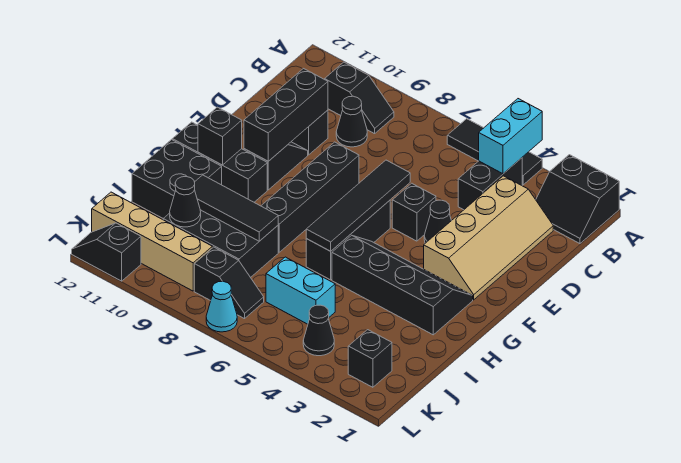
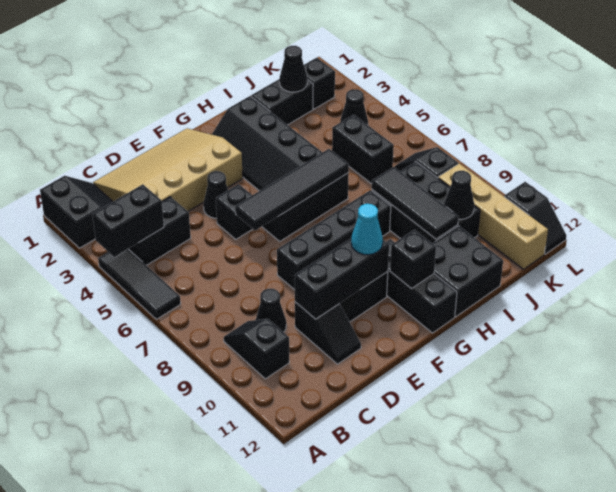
cyan brick A4:B4 level 2 -> black brick A4:B4 level 2
tan slope C2:F3 level 1 top 3 -> tan slope C1:F3 level 1 top 3
none -> black brick I2:J2 level 1
none -> black cone J2 level 2
cyan brick J5:J6 level 1 -> black brick J5:J6 level 1
cyan cone L7 level 1 -> cyan cone F10 level 3

